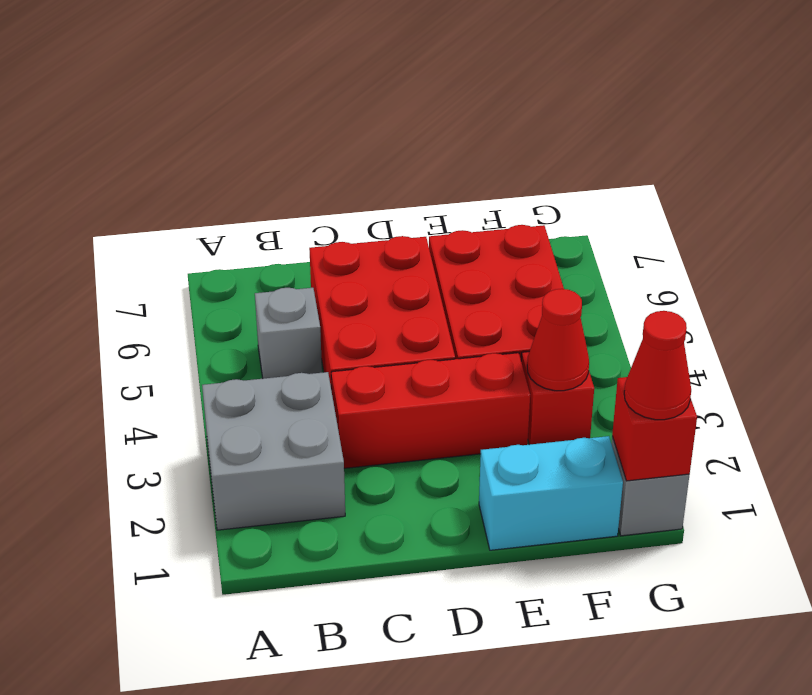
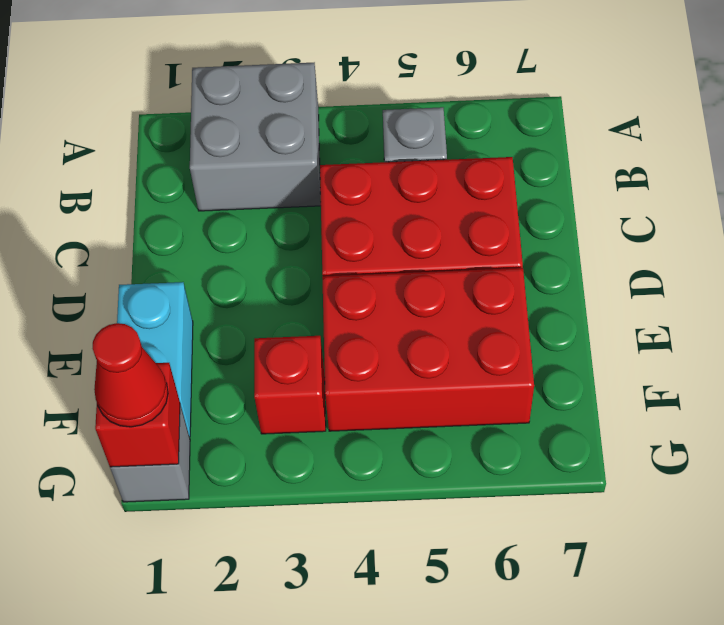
red brick C3:E3 level 1 -> none
red cone F3 level 2 -> none

